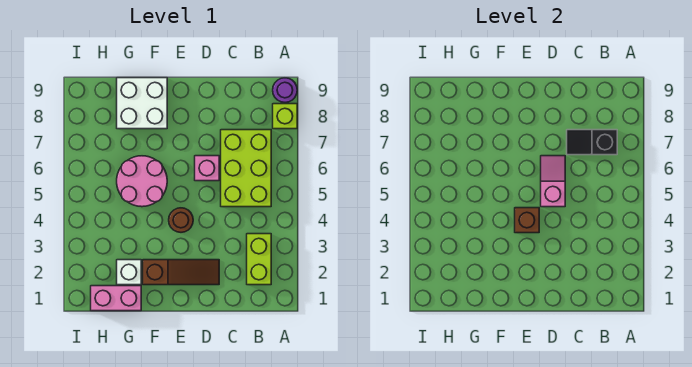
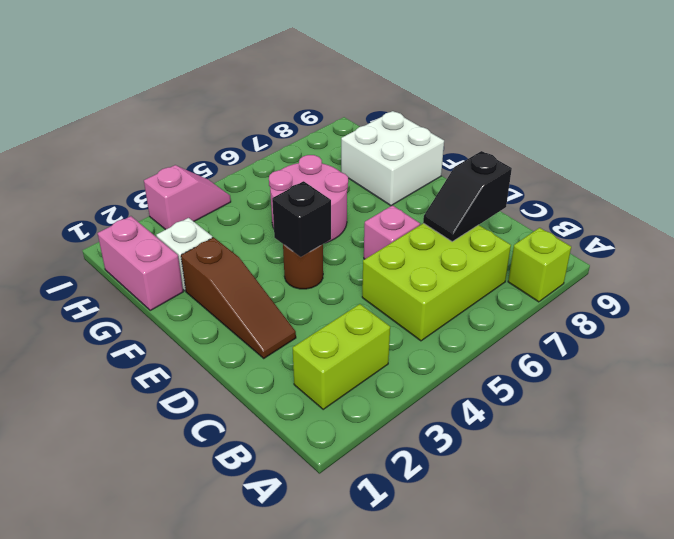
purple round brick A9 level 1 -> none
black slope B7:C7 level 2 top B -> black slope C7:C8 level 2 top 8
pink slope D5:D6 level 2 top 5 -> pink slope I3:I4 level 1 top 3
brown brick E4 level 2 -> black brick E4 level 2

